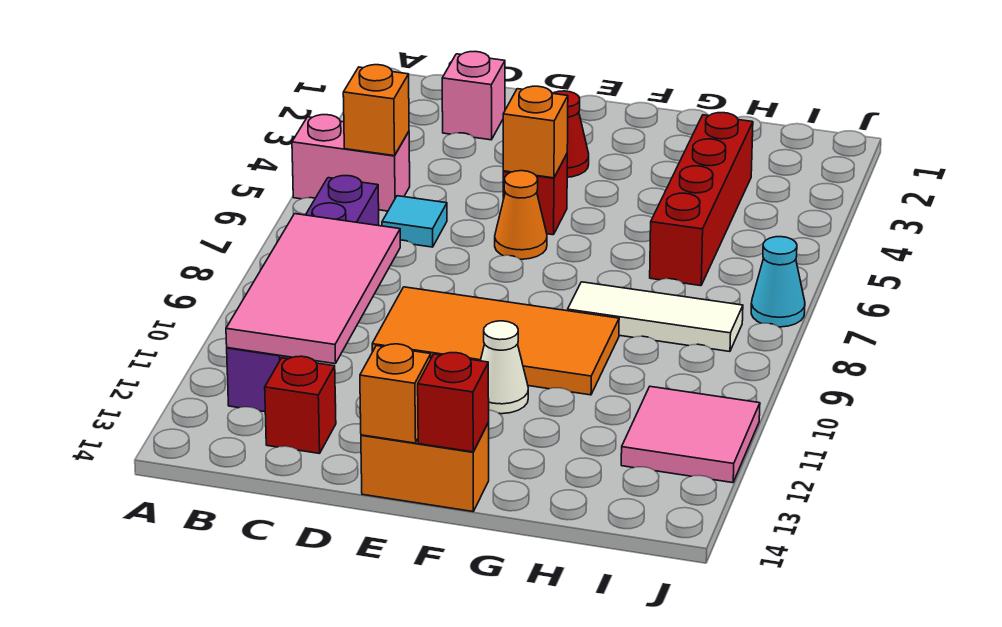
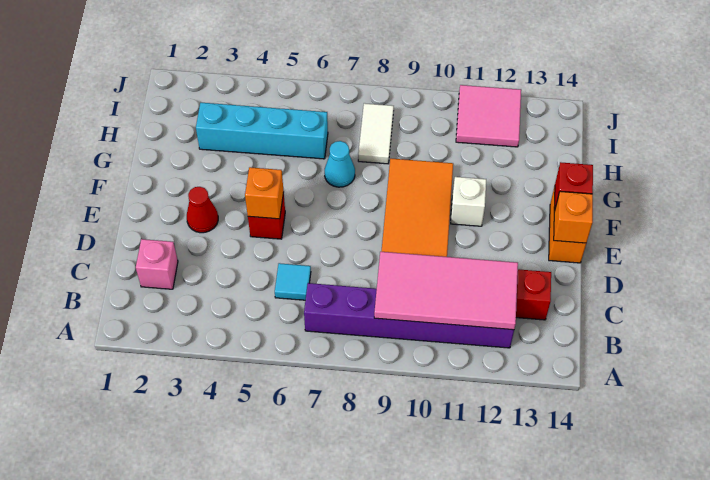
pink brick A5:B5 level 1 -> none
orange brick B5 level 2 -> none
orange cone E6 level 1 -> none
white cone F11 level 1 -> white brick F11 level 1
white tile G8:I8 level 1 -> white tile H8:I8 level 1
red brick H3:H6 level 1 -> cyan brick H3:H6 level 1
cyan cone J7 level 1 -> cyan cone G7 level 1

